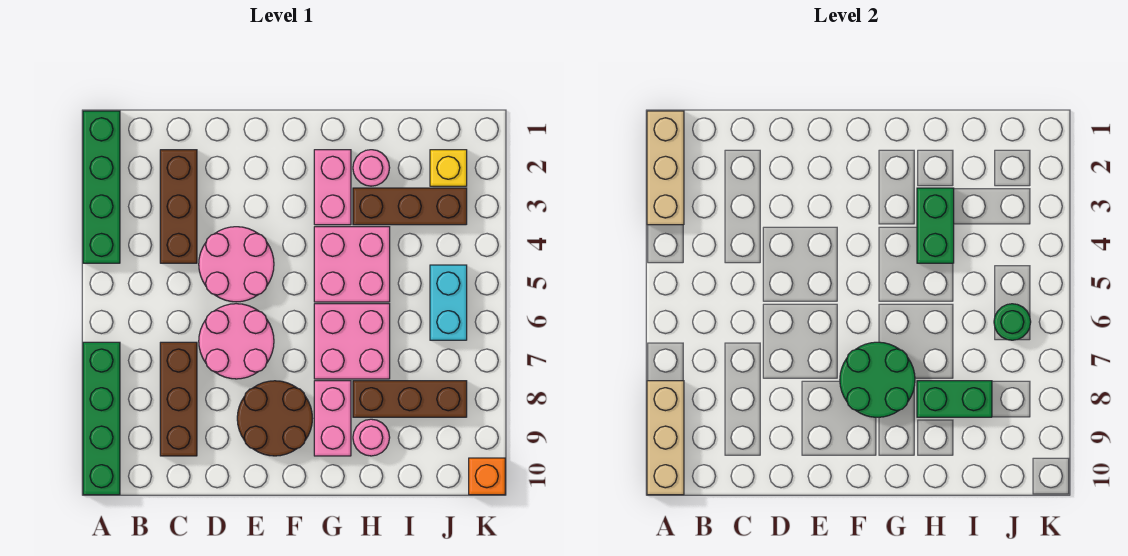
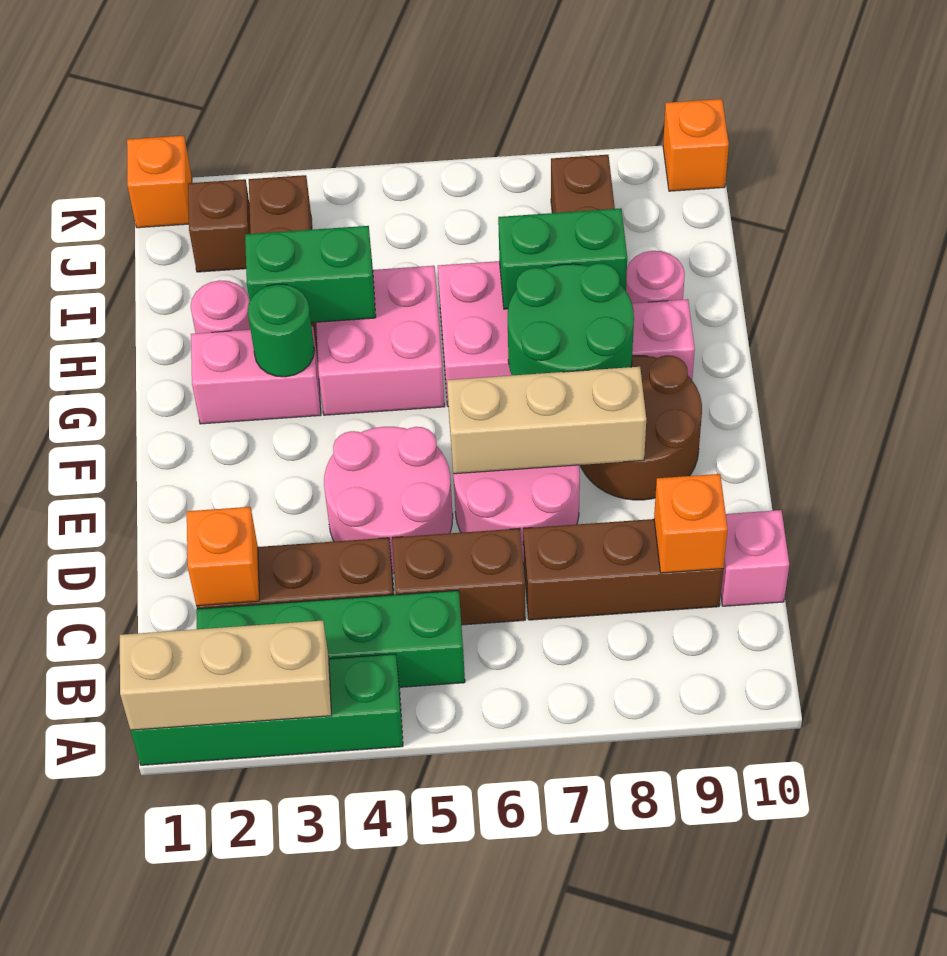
green brick A7:A10 level 1 -> green brick B2:B5 level 1
tan brick A8:A10 level 2 -> tan brick E6:E8 level 2
none -> orange brick C2 level 2
none -> brown brick C5:C6 level 1
none -> orange brick C9 level 2
none -> pink brick C10 level 1
green brick H8:I8 level 2 -> green brick H7:H8 level 2
yellow brick J2 level 1 -> brown brick J2 level 1
cyan brick J5:J6 level 1 -> none
green round brick J6 level 2 -> green round brick G3 level 2
none -> orange brick K1 level 1

